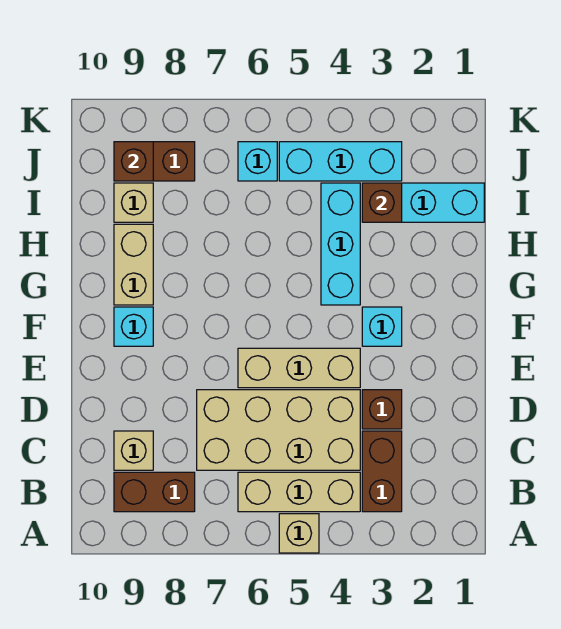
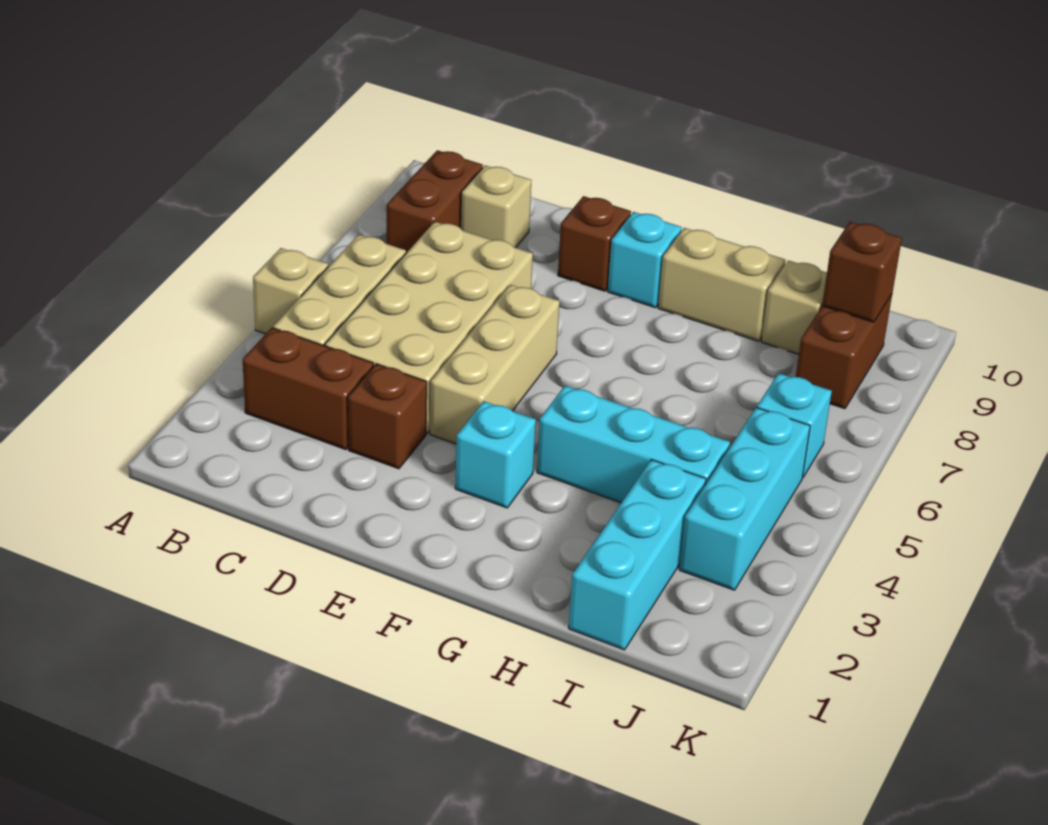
brown brick I3 level 2 -> brown brick E9 level 1

